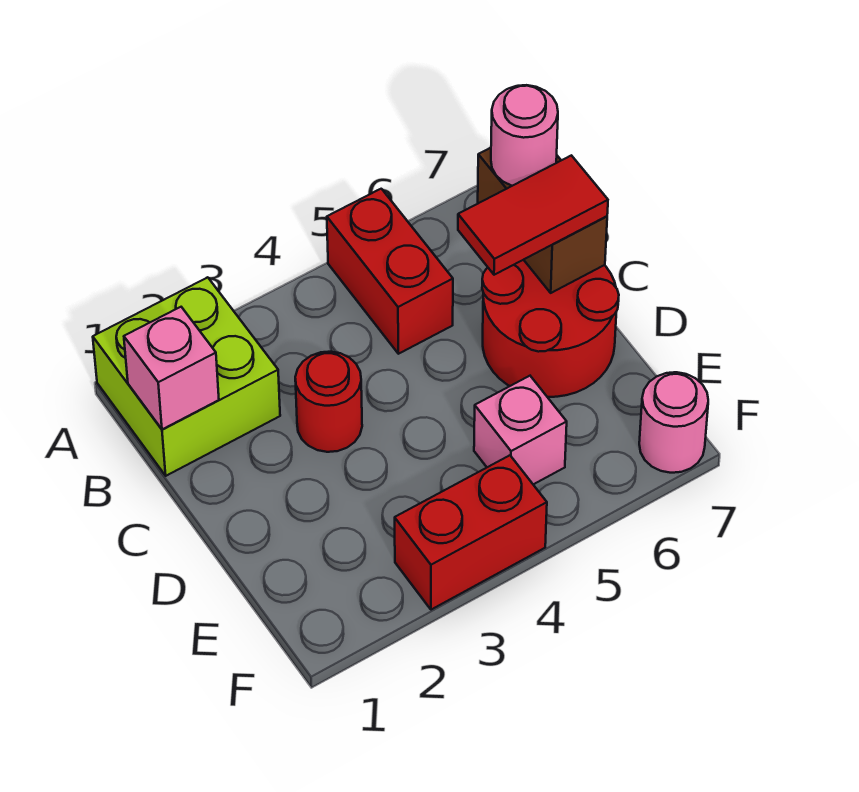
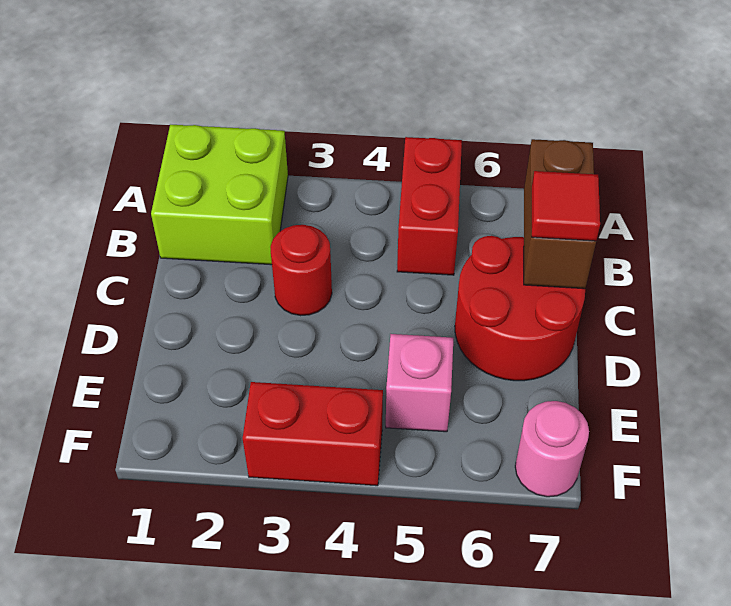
pink brick B1 level 2 -> none
pink round brick B7 level 3 -> none
red tile C6:C7 level 3 -> red tile C7 level 3

